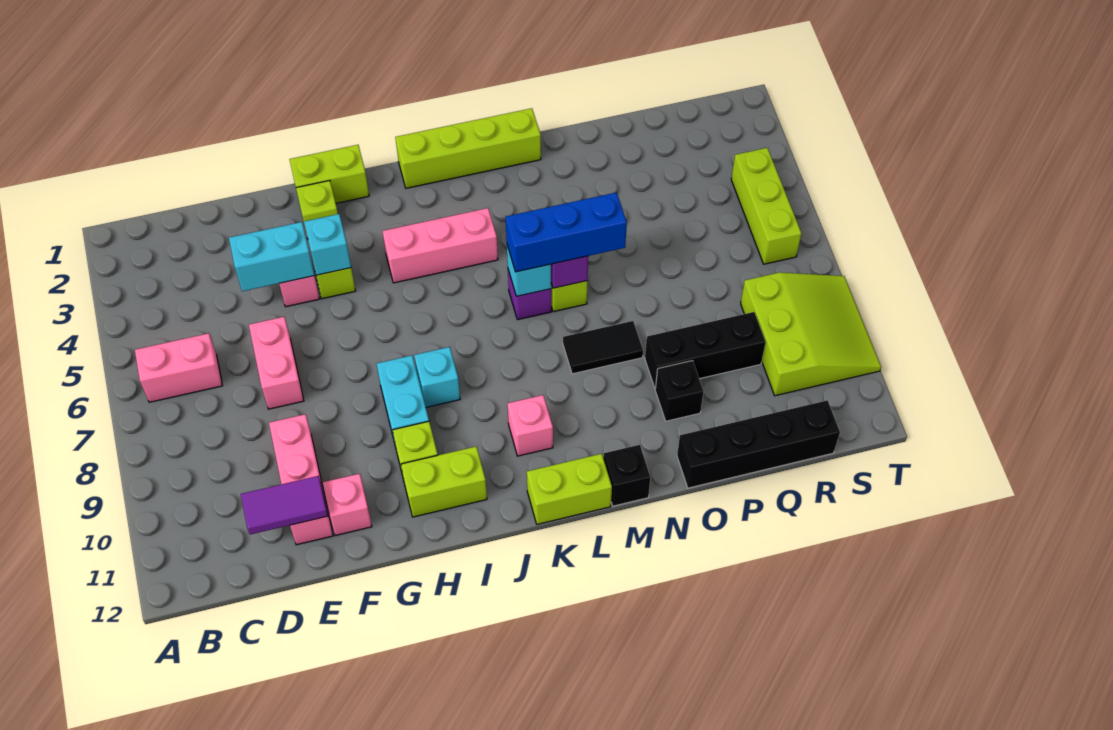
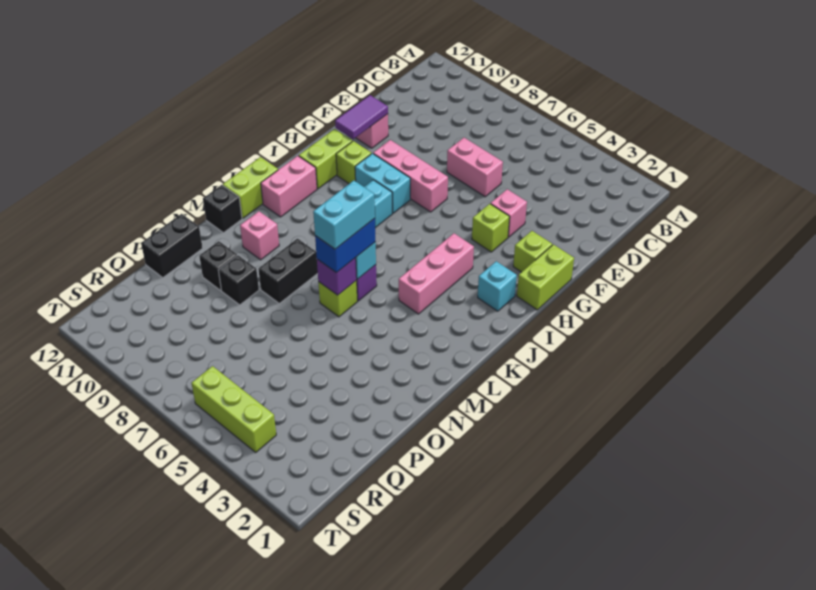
pink brick B6:C6 level 1 -> pink brick J11:K11 level 1
purple tile D11:E11 level 2 -> purple tile F11:G11 level 2
cyan brick E4:F4 level 2 -> cyan brick L6:M6 level 4
pink brick E9:E11 level 1 -> pink brick G7:G9 level 1
cyan brick G4 level 2 -> cyan brick I2 level 1
lime brick J1:M1 level 1 -> none
pink brick K10 level 1 -> pink brick M10 level 1
blue brick L6:N6 level 3 -> blue brick L6:M6 level 3
black tile M8:N8 level 1 -> black brick M8:N8 level 1
black brick O9:Q9 level 1 -> black brick O9 level 1
black brick O12:R12 level 1 -> black brick O12:P12 level 1
lime slope R8:T10 level 1 top R -> none

